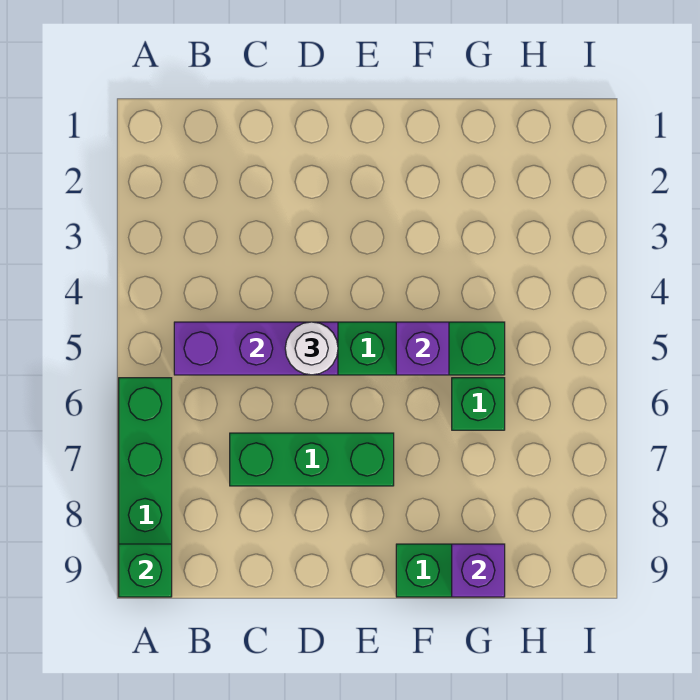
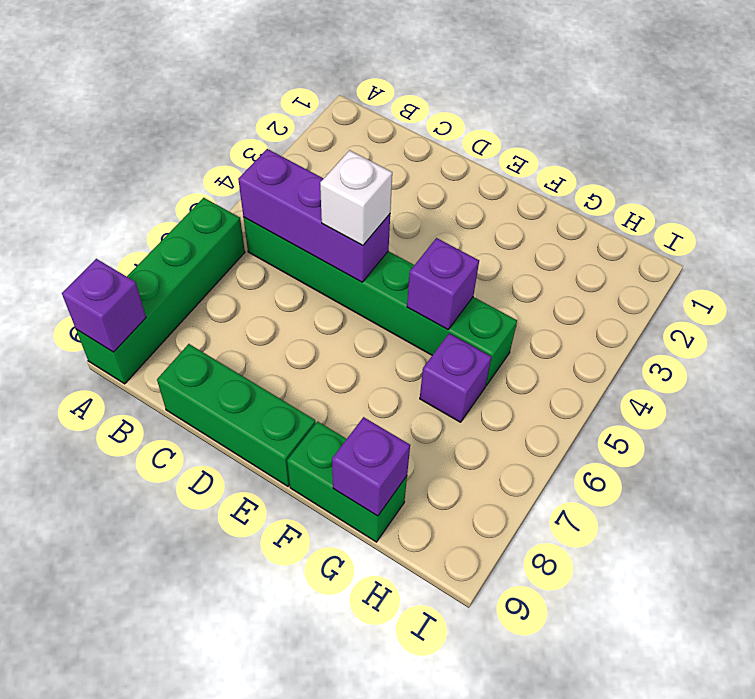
green brick A9 level 2 -> purple brick A9 level 2
green brick C7:E7 level 1 -> green brick C9:E9 level 1
white round brick D5 level 3 -> white brick D5 level 3
green brick G6 level 1 -> purple brick G6 level 1

